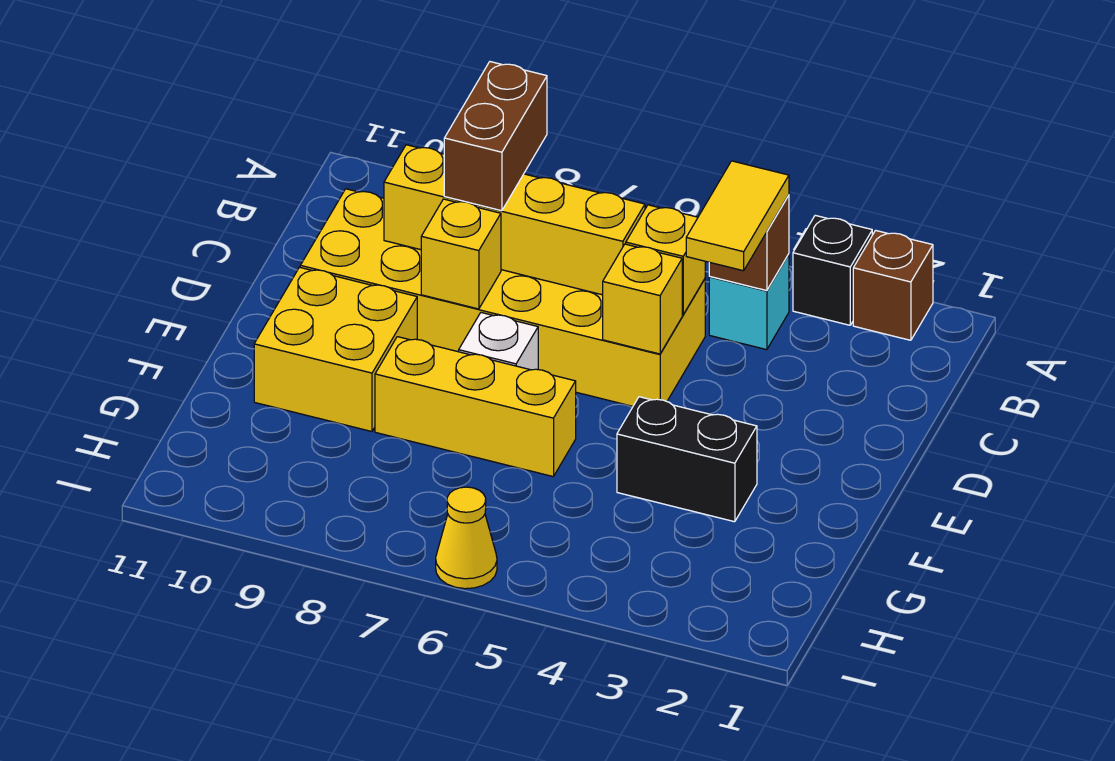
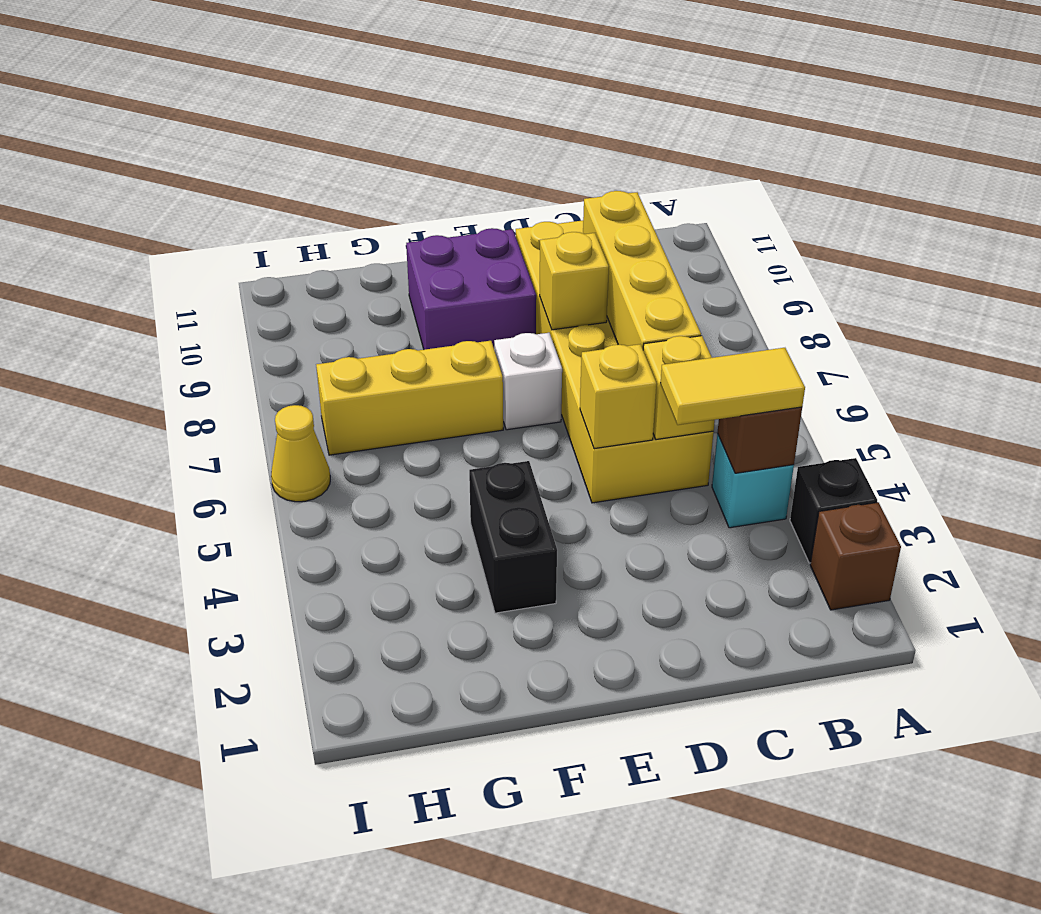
brown brick B8:C8 level 3 -> none
yellow brick E9:F10 level 1 -> purple brick E9:F10 level 1
yellow brick F6:F8 level 1 -> yellow brick F7:H7 level 1

